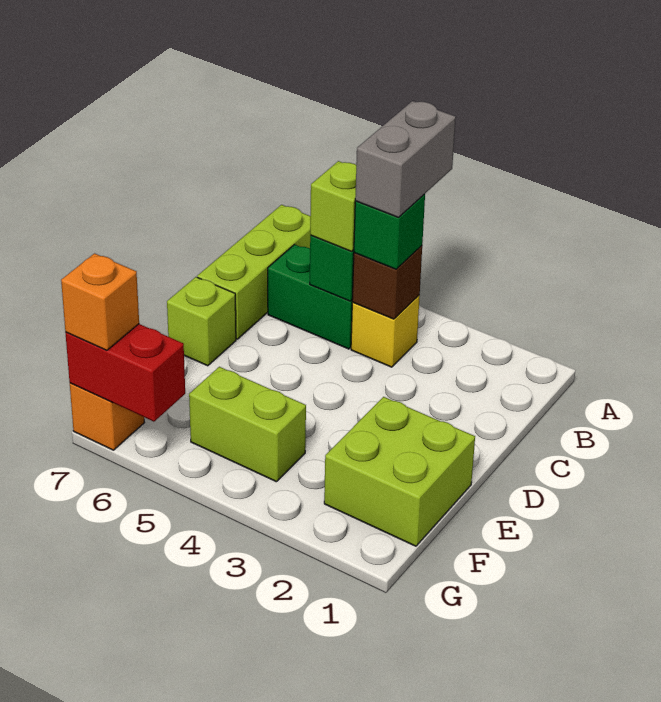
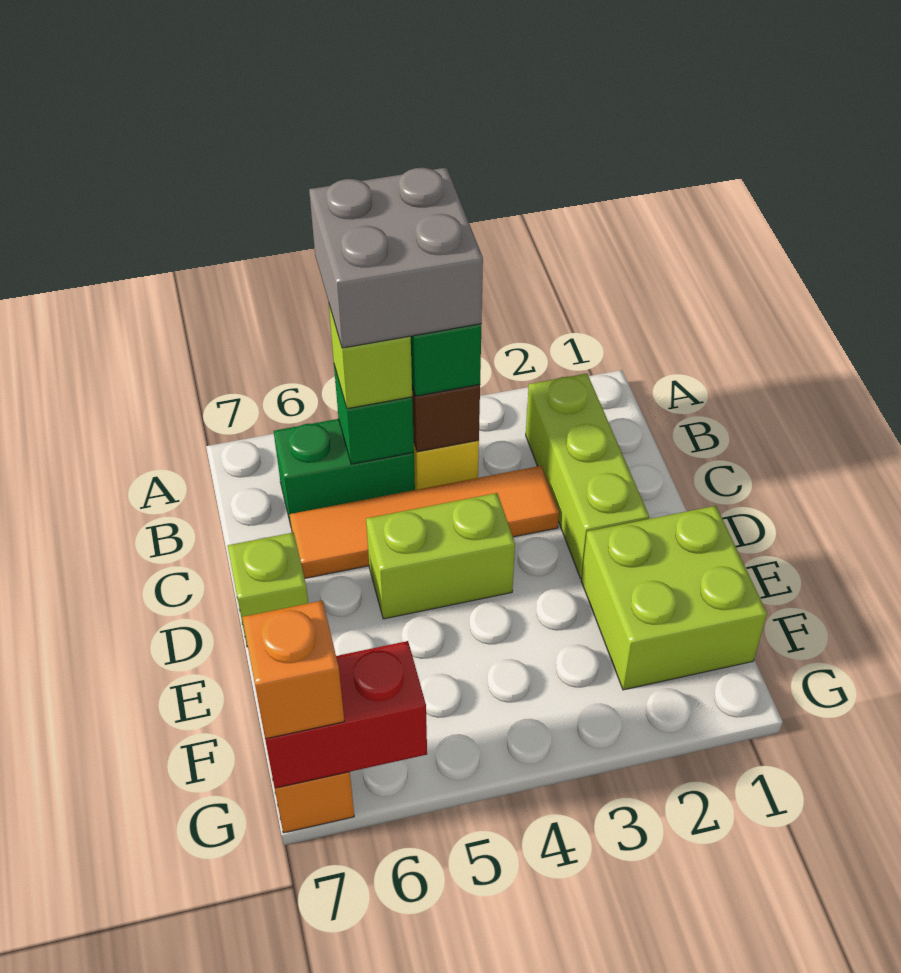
grey brick A4:B4 level 4 -> grey brick A4:B5 level 4
lime brick A7:C7 level 1 -> lime brick B2:D2 level 1
none -> orange tile C3:C6 level 1
lime brick F4:F5 level 1 -> lime brick D4:D5 level 1

